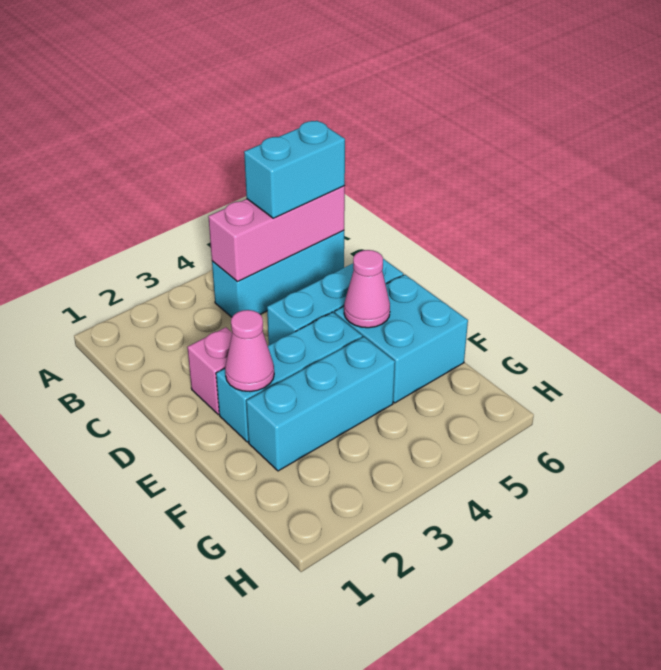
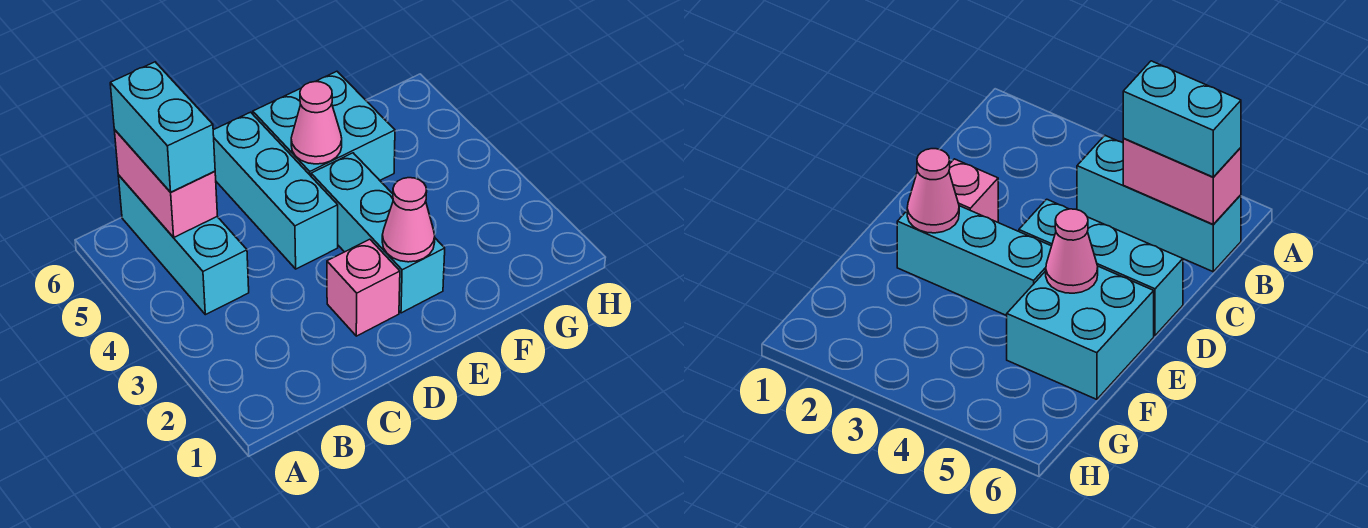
pink brick B4:B6 level 2 -> pink brick B5:B6 level 2
cyan brick F2:F4 level 1 -> none

